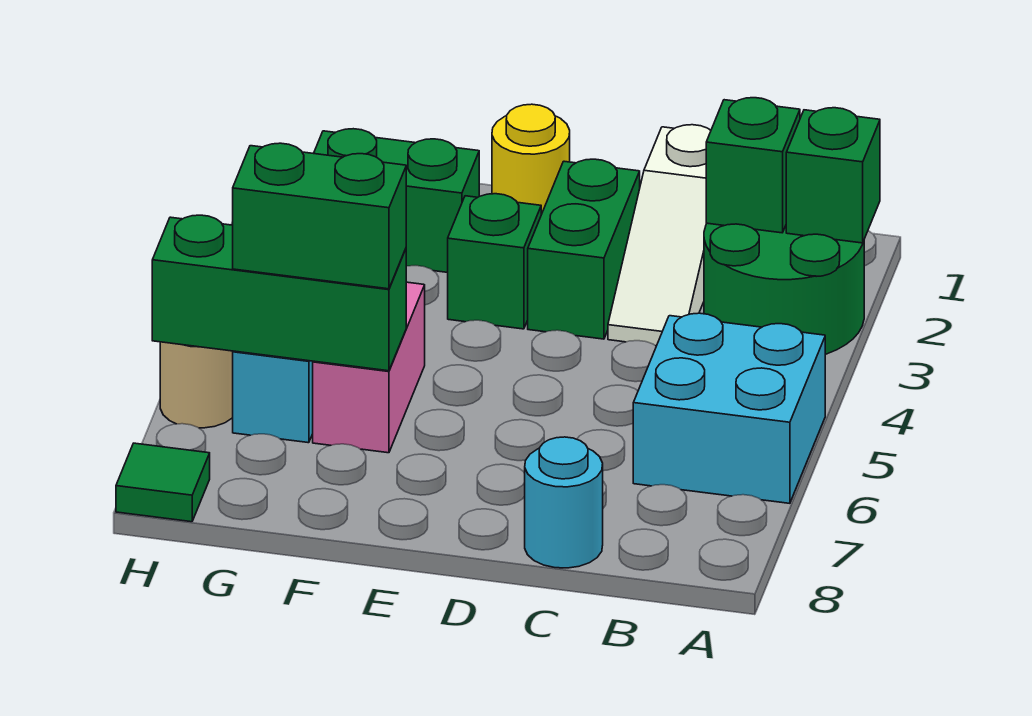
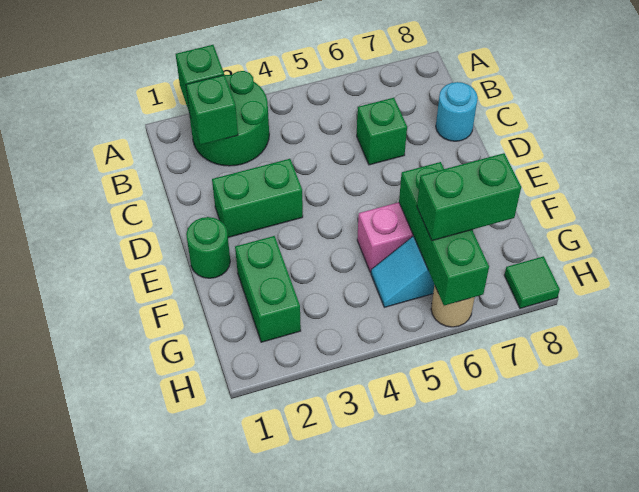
cyan brick A5:B6 level 1 -> none
white slope C1:C3 level 1 top 1 -> none
yellow round brick E1 level 1 -> green round brick E1 level 1
green brick E3 level 1 -> green brick C6 level 1
green brick F6:G6 level 3 -> green brick G6:G7 level 3

